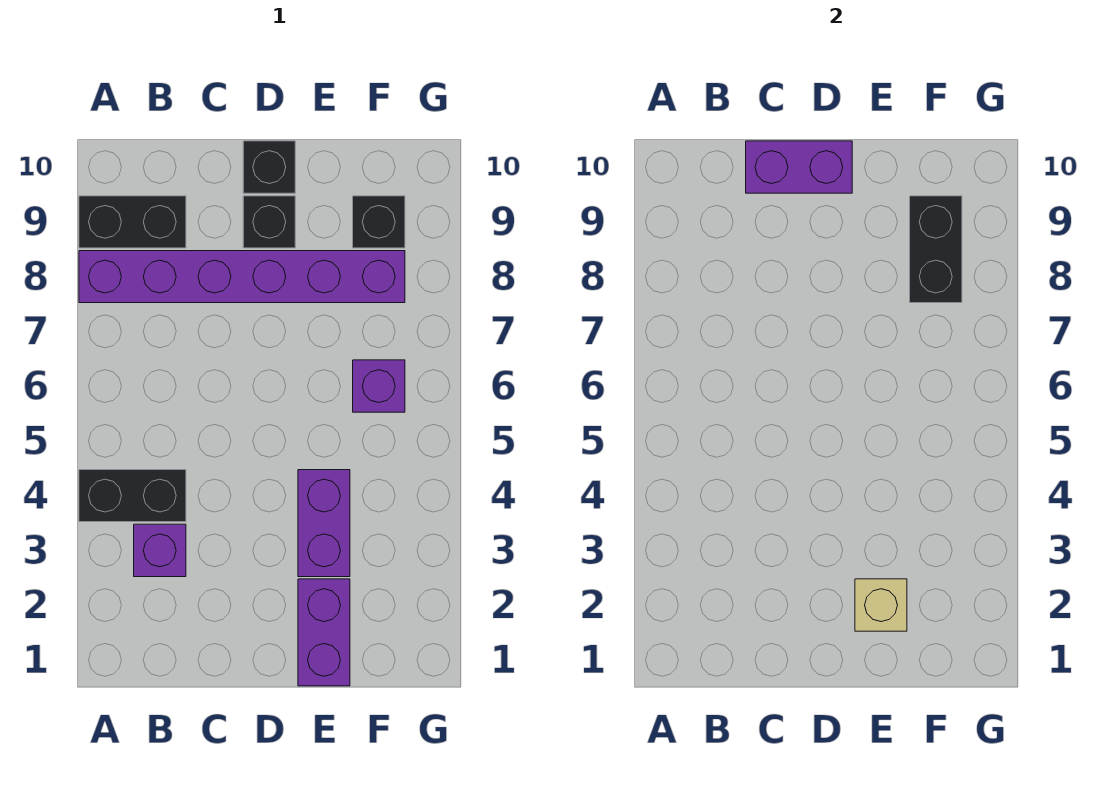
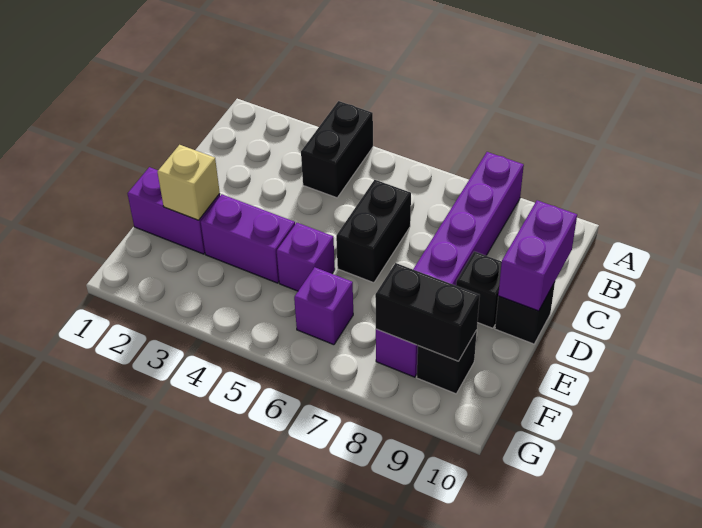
black brick A9:B9 level 1 -> black brick C6:D6 level 1
purple brick B3 level 1 -> purple brick E5 level 1

